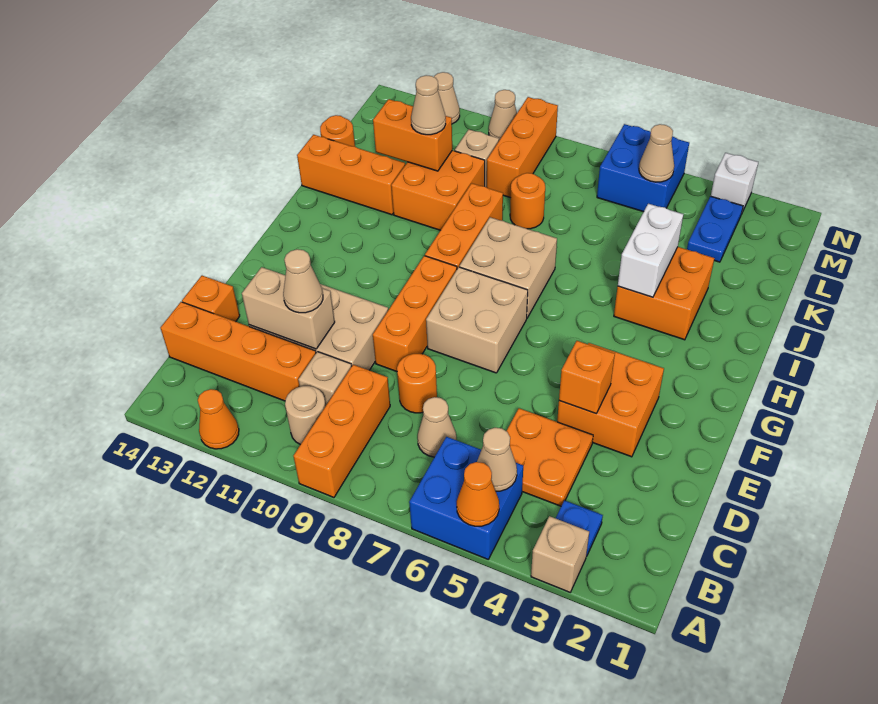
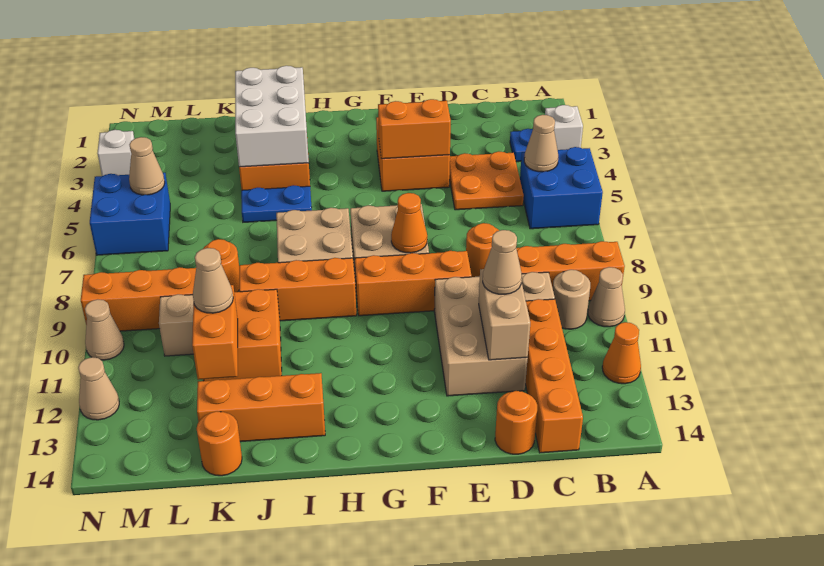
tan brick A3 level 1 -> white brick A3 level 1
orange cone A5 level 2 -> orange cone F8 level 2
tan cone C7 level 1 -> tan cone A10 level 1
orange brick D14 level 1 -> orange round brick D14 level 1
orange brick E4 level 2 -> orange brick E4:F4 level 2
white brick I4:J4 level 2 -> white brick I2:J4 level 2
orange brick J12:J14 level 1 -> orange brick I13:K13 level 1
blue plate L3:M3 level 1 -> blue plate I5:J5 level 1

